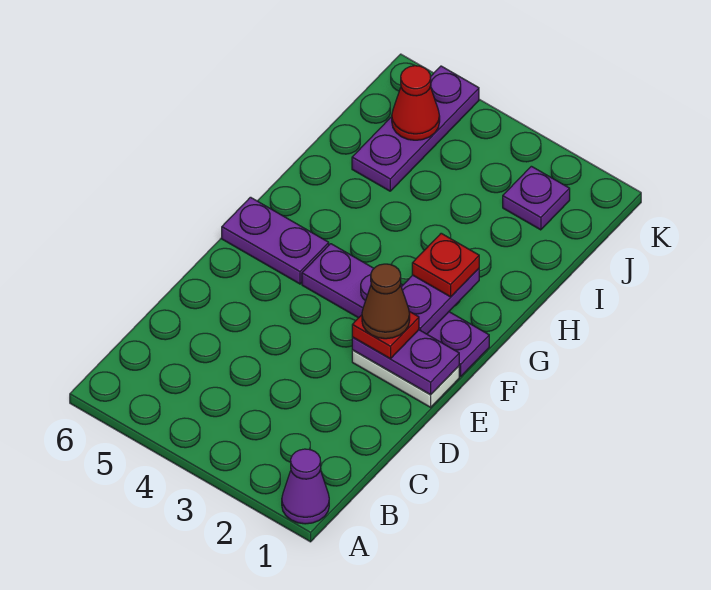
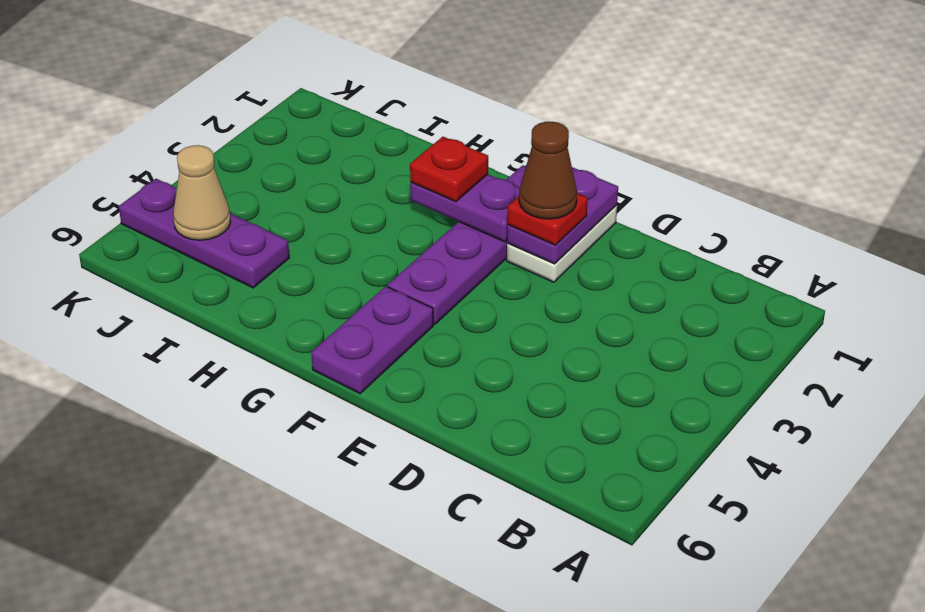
purple cone A1 level 1 -> none
purple plate J2 level 1 -> none
red cone J5 level 2 -> tan cone J5 level 2

